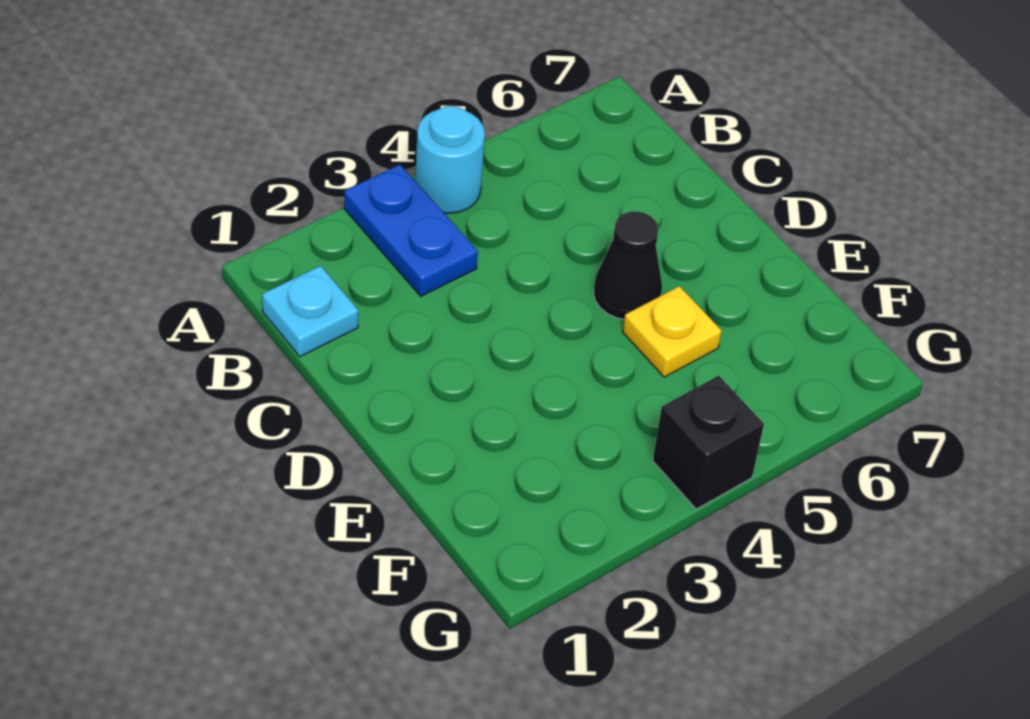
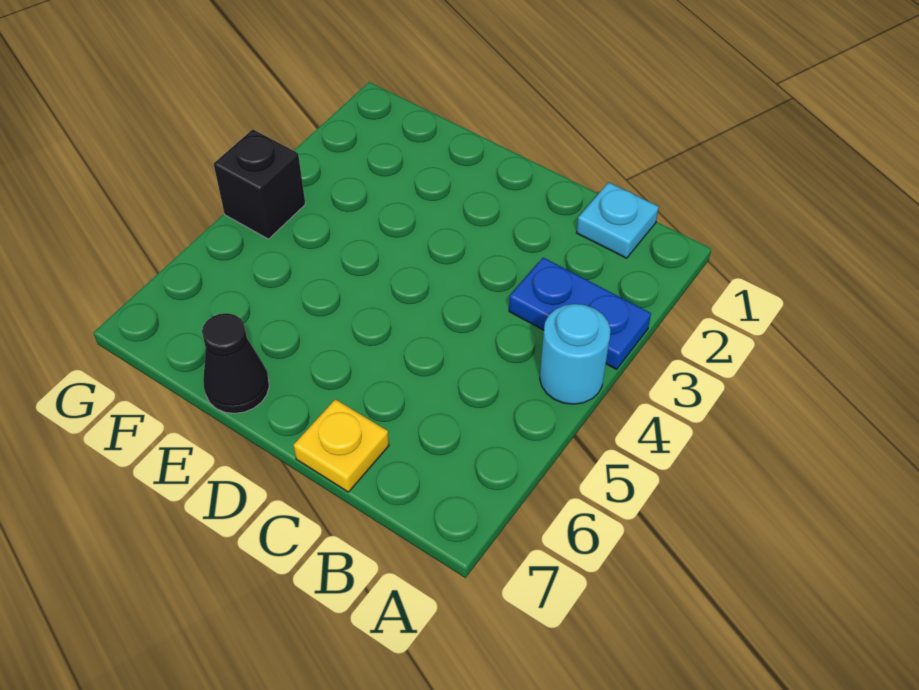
black cone D5 level 1 -> black cone E7 level 1
yellow plate E5 level 1 -> yellow plate C7 level 1

